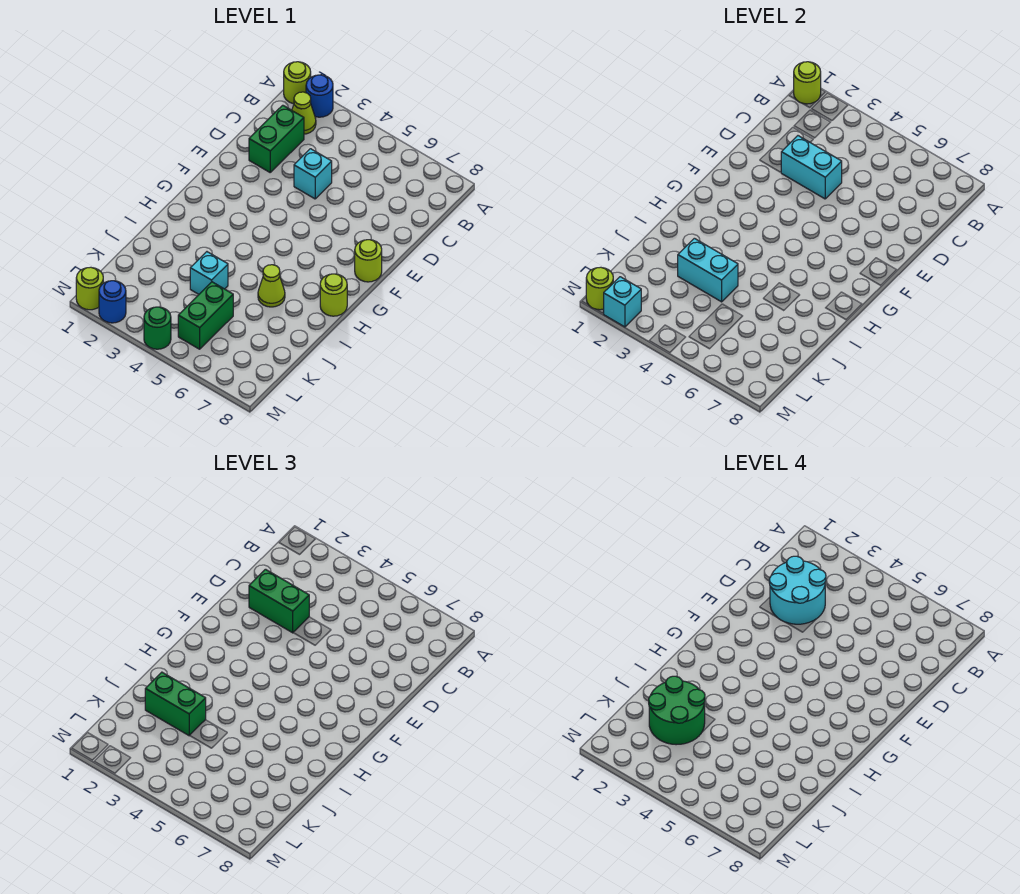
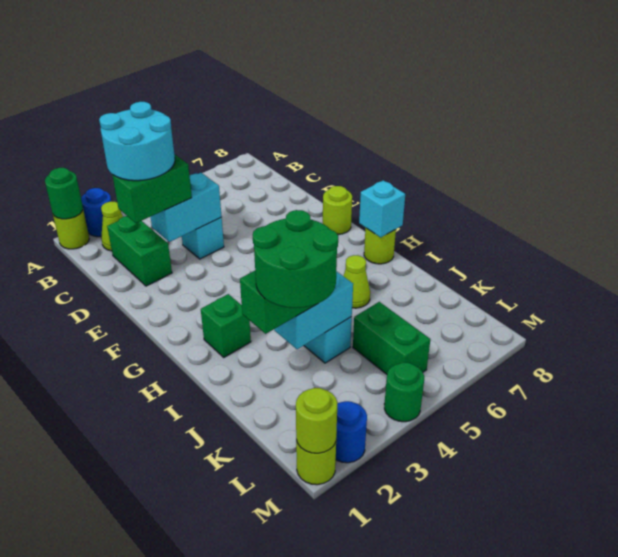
lime round brick A1 level 2 -> green round brick A1 level 2
none -> green brick H2 level 1
cyan brick M2 level 2 -> cyan brick H8 level 2

